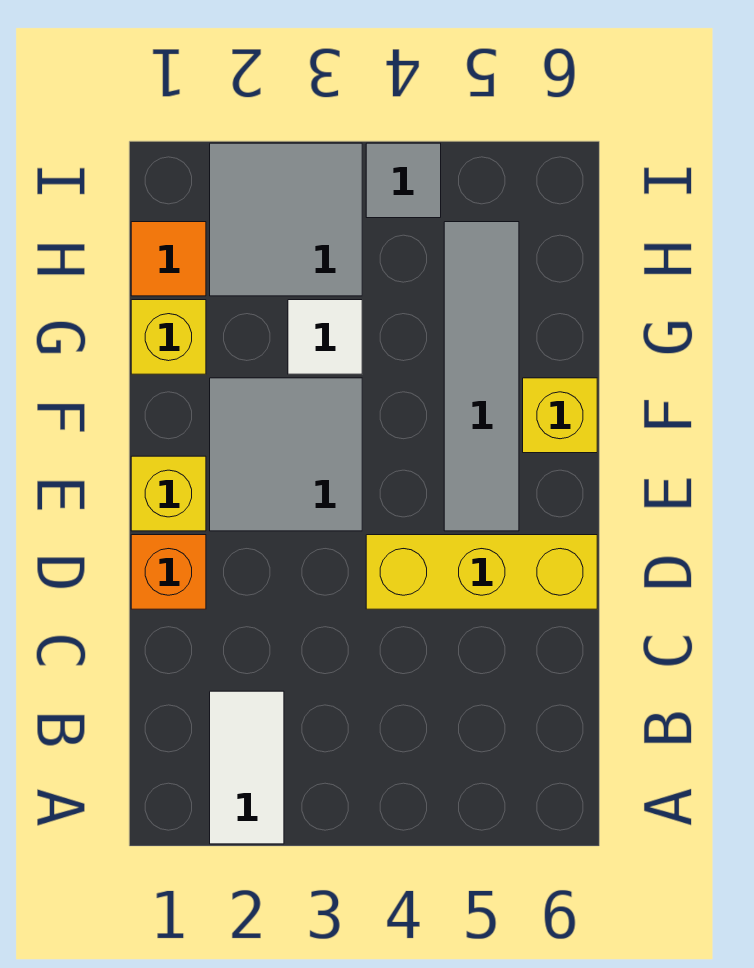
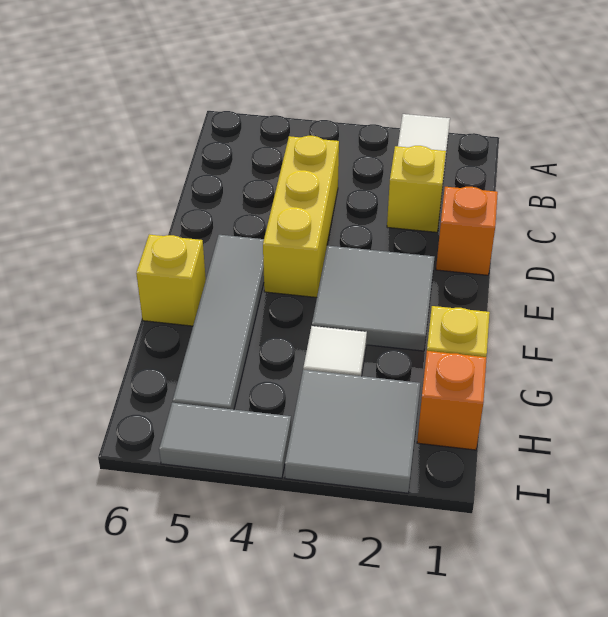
yellow brick D4:D6 level 1 -> yellow brick C4:E4 level 1
yellow brick E1 level 1 -> yellow brick C2 level 1
orange tile H1 level 1 -> orange brick H1 level 1
grey tile I4 level 1 -> grey tile I4:I5 level 1

